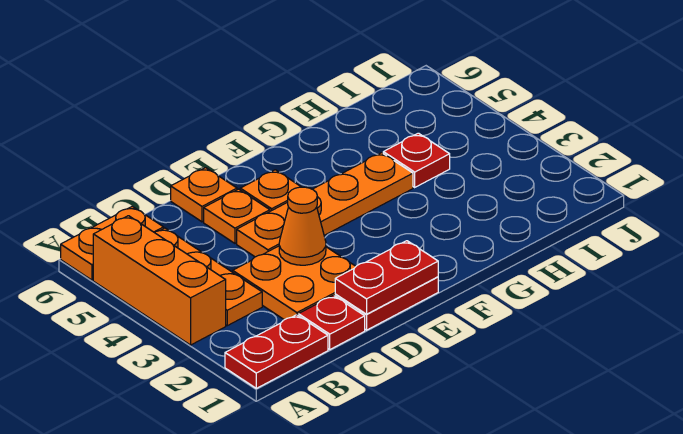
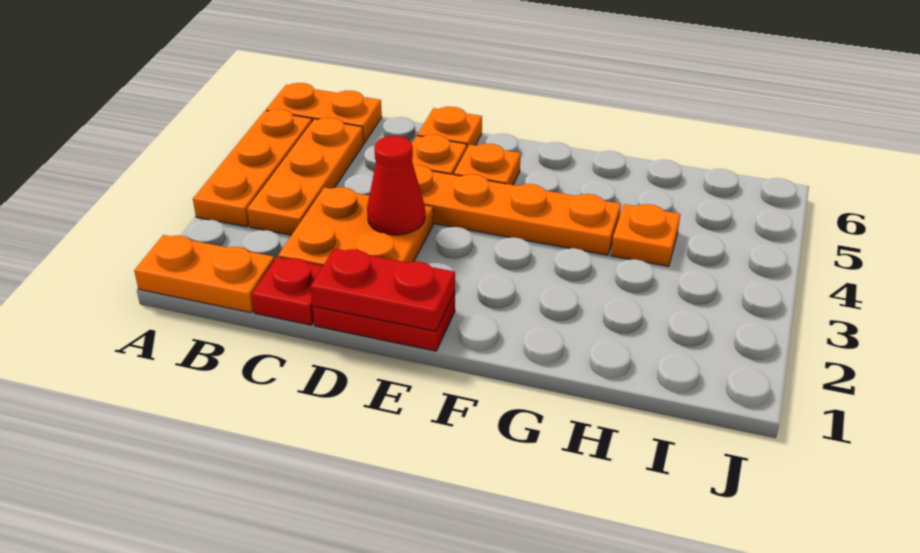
red plate A1:B1 level 1 -> orange plate A1:B1 level 1
orange brick A3:A5 level 1 -> orange plate A3:A5 level 1
orange cone D3 level 2 -> red cone D3 level 2
red plate H4 level 1 -> orange plate H4 level 1

